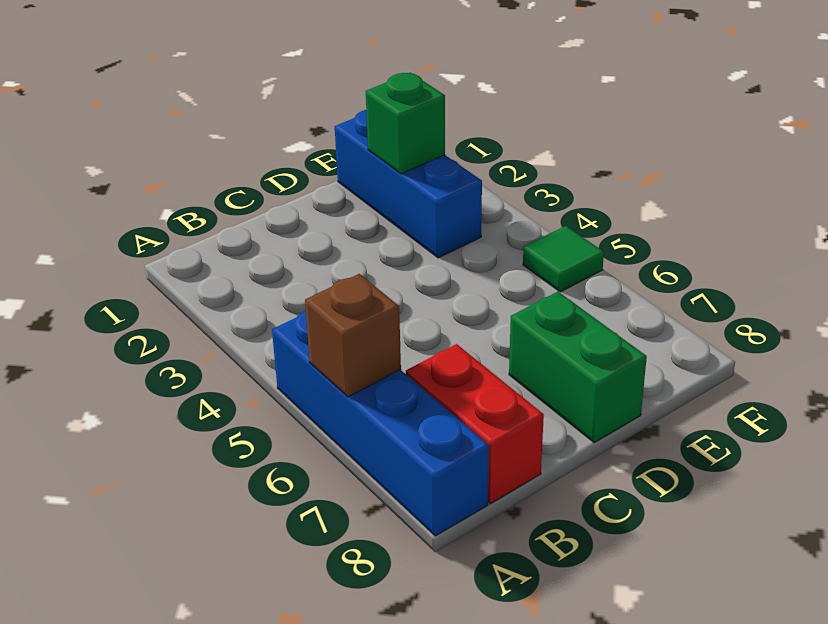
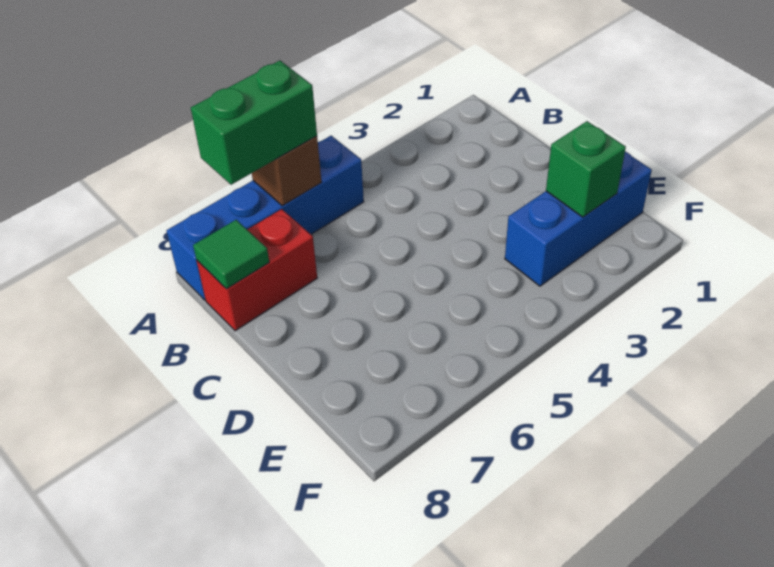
green brick D7:D8 level 1 -> green brick A6:A7 level 3
green tile F5 level 1 -> green tile B8 level 2

